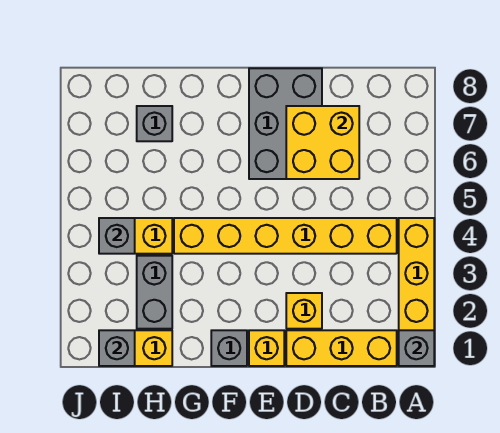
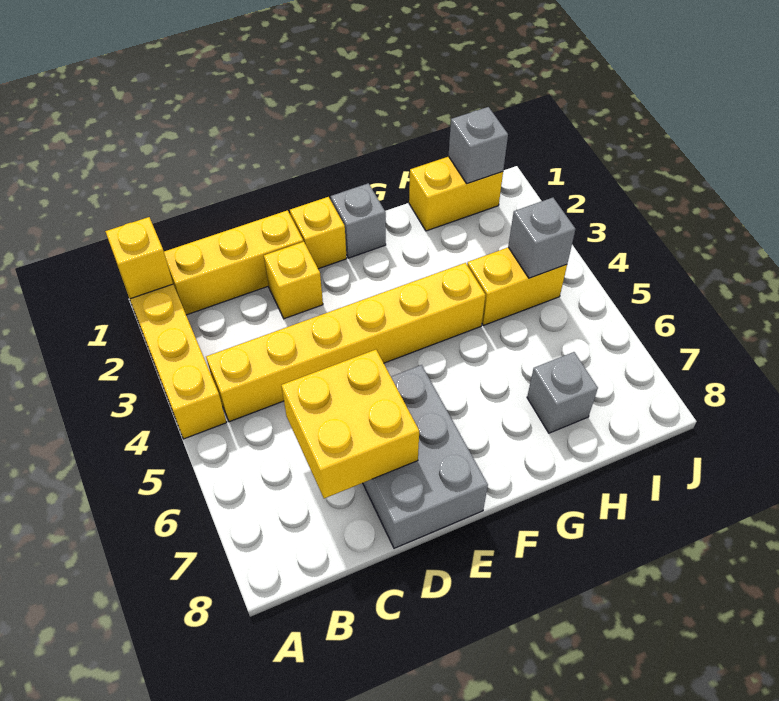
grey brick A1 level 2 -> yellow brick A1 level 2
grey brick H2:H3 level 1 -> none

